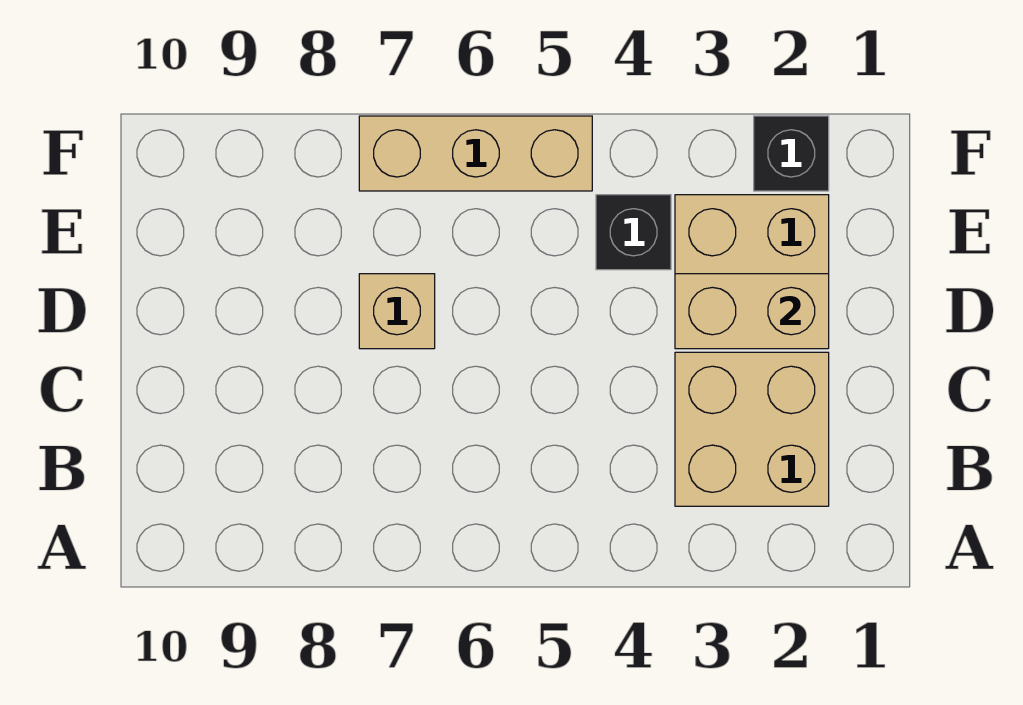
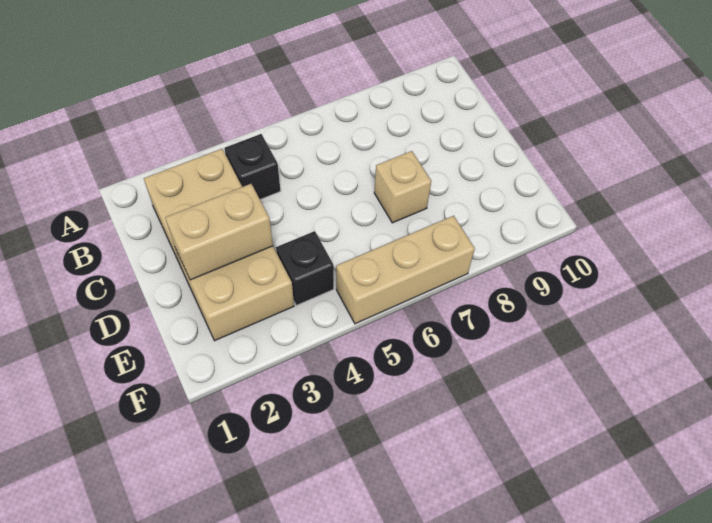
black brick F2 level 1 -> black brick B4 level 1

